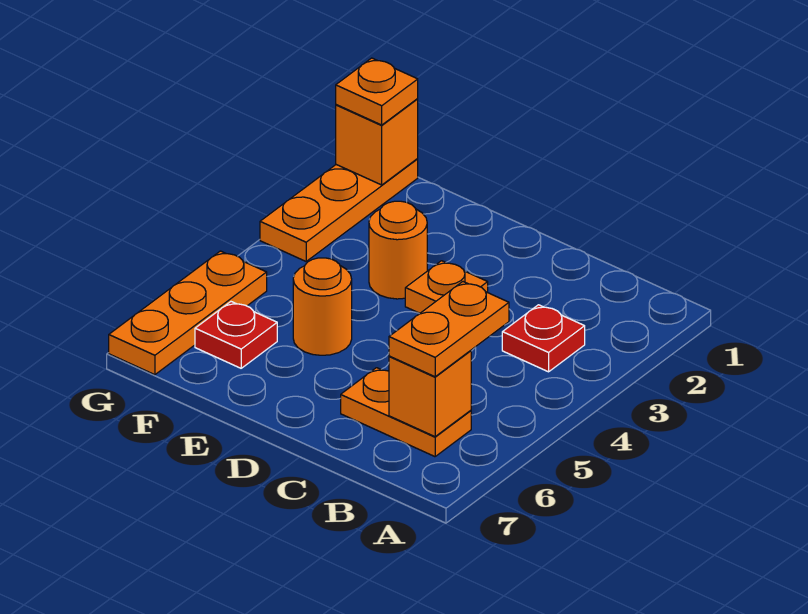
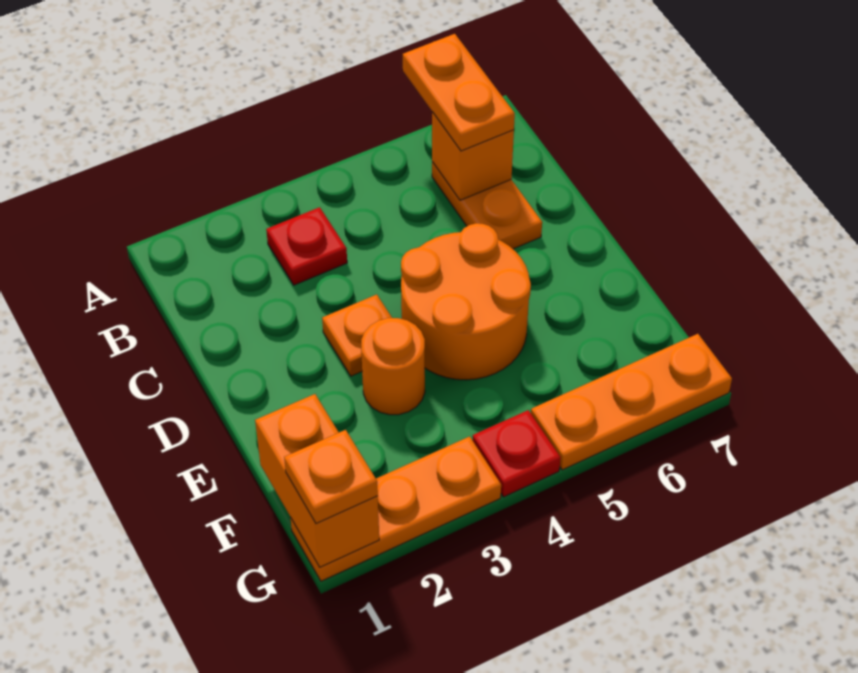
orange plate B5:B6 level 3 -> orange plate A6:B6 level 3
orange round brick E5 level 1 -> orange round brick D4:E5 level 1
red plate F6 level 1 -> red plate G4 level 1
orange brick G1 level 2 -> orange brick F1:G1 level 2

